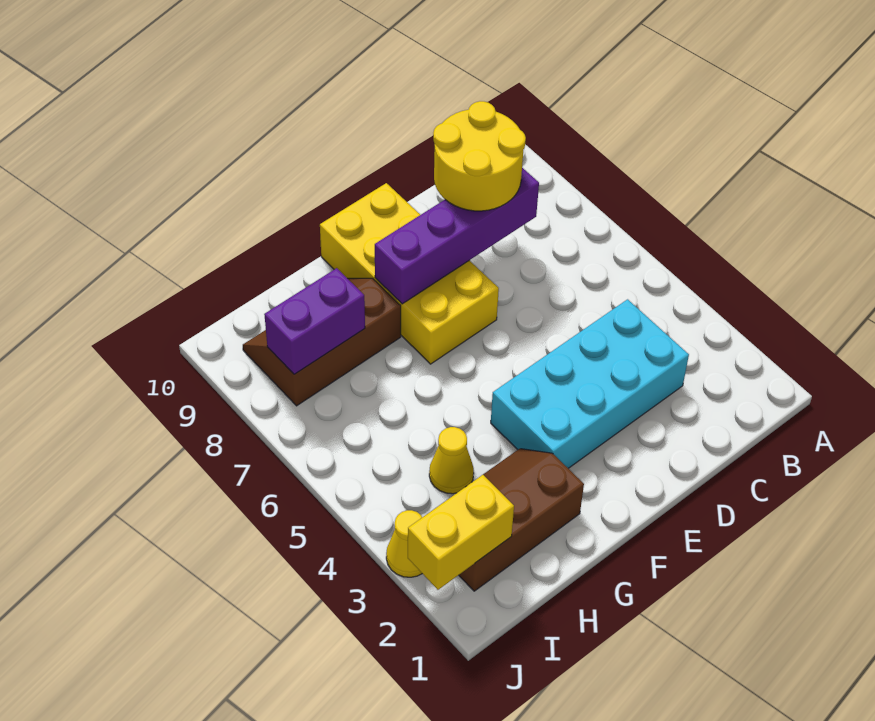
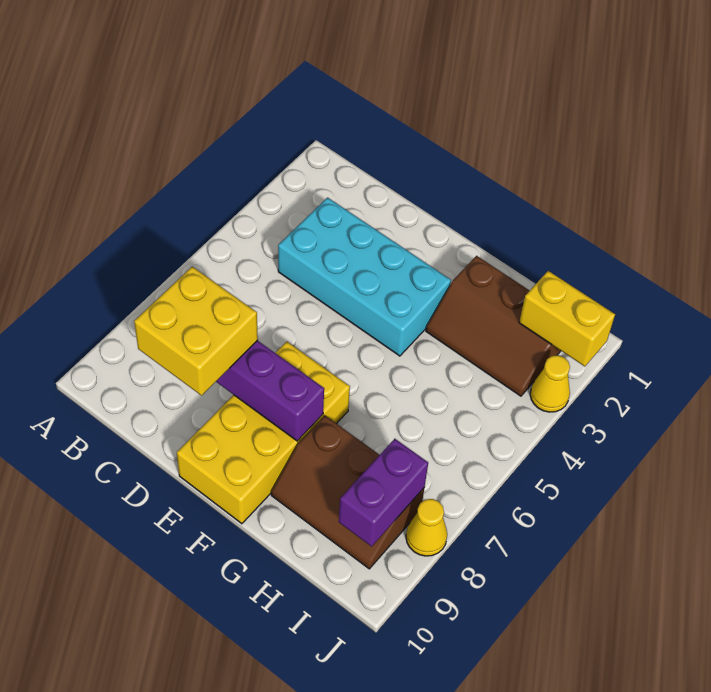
yellow round brick C8:D9 level 3 -> yellow brick C8:D9 level 3
yellow cone H4 level 1 -> yellow cone J8 level 1
purple brick H8:I8 level 2 -> purple brick I8:I9 level 2

